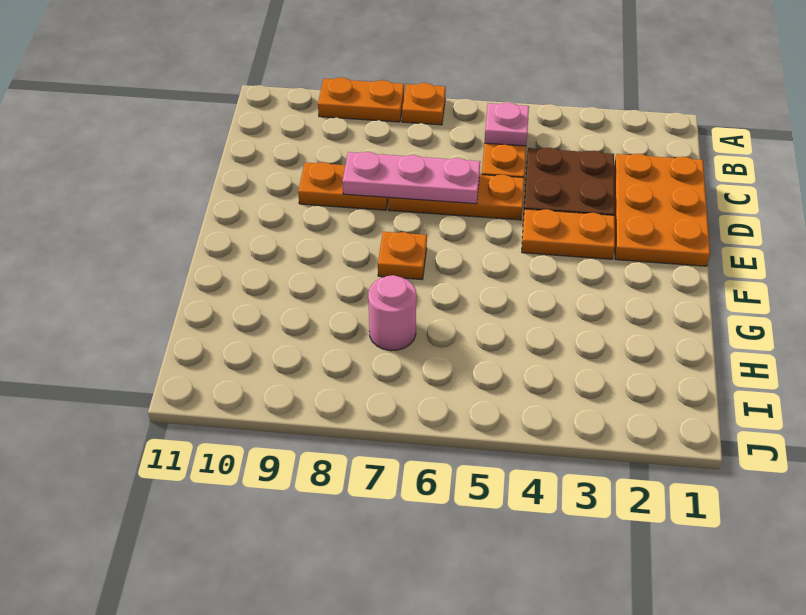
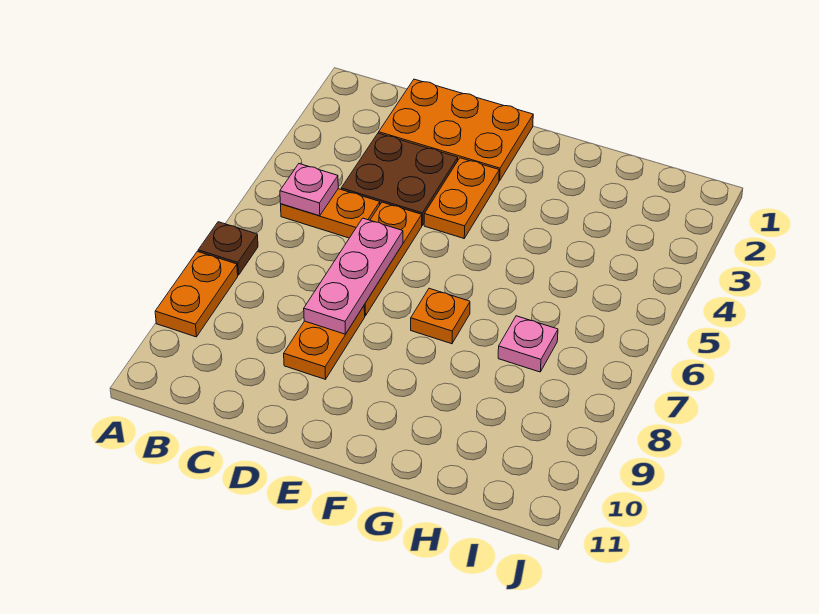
orange plate A7 level 1 -> brown plate A7 level 1
pink round brick H7 level 1 -> pink plate H7 level 1

